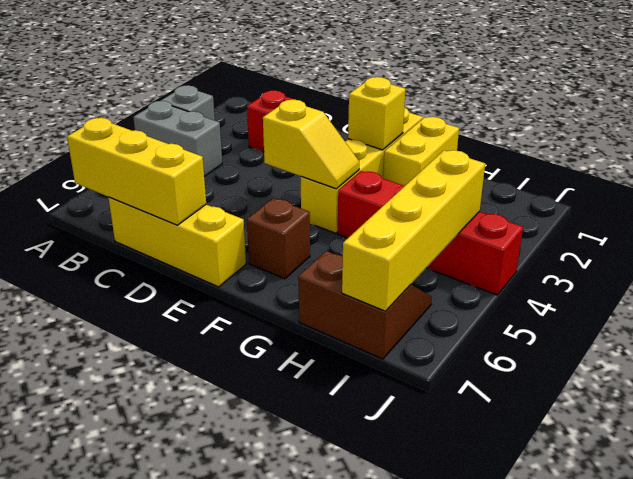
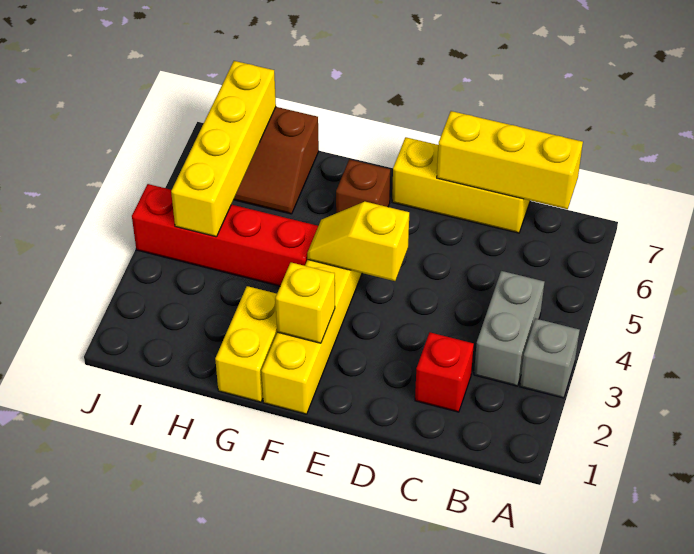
grey brick A4:B4 level 1 -> grey brick B3:B4 level 1

